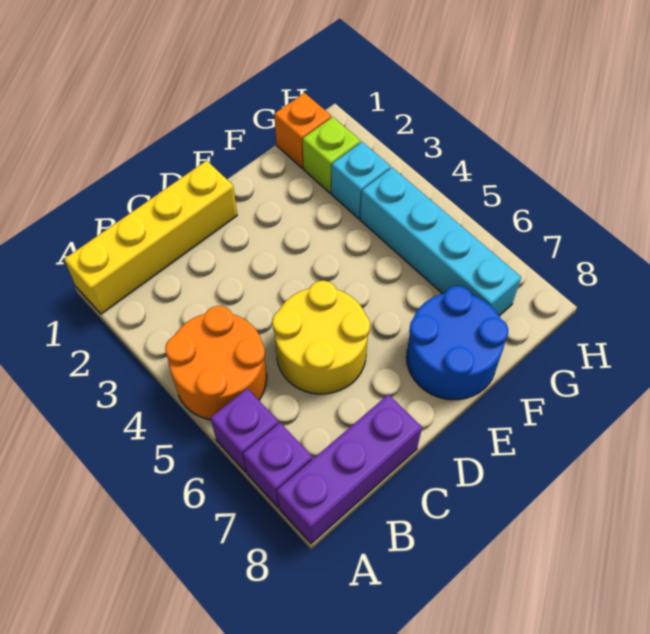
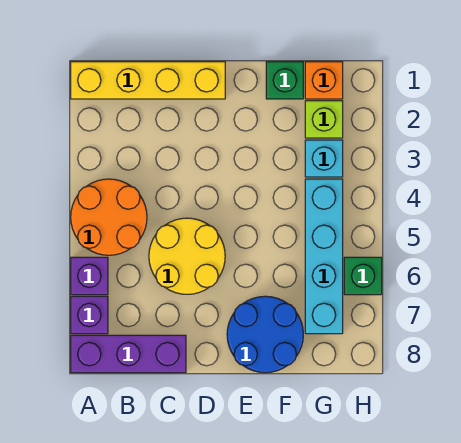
none -> green brick F1 level 1
none -> green brick H6 level 1

